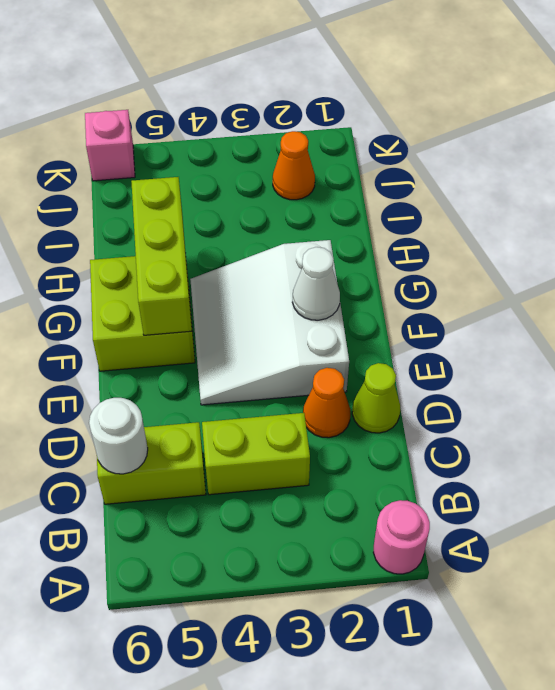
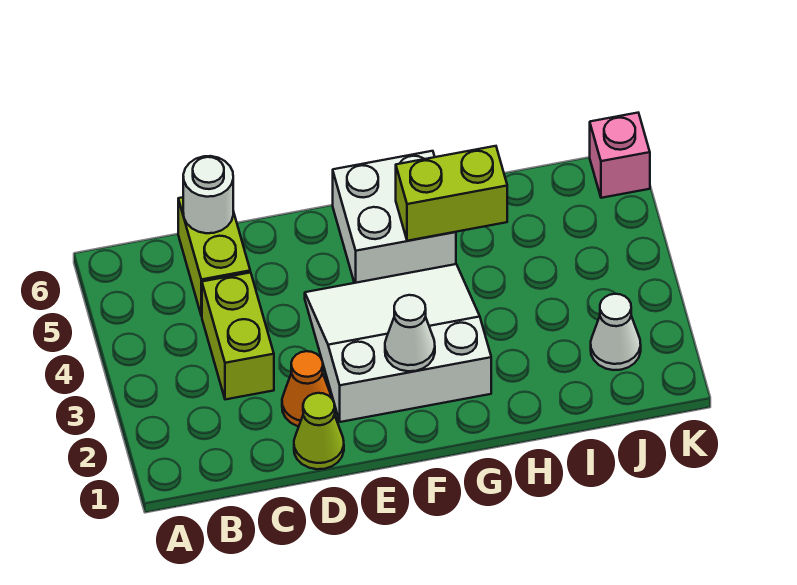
pink round brick A1 level 1 -> none
lime brick F5:G6 level 1 -> white brick F5:G6 level 1
lime brick F5:H5 level 2 -> lime brick G5:H5 level 2
orange cone J2 level 1 -> white cone J2 level 1

